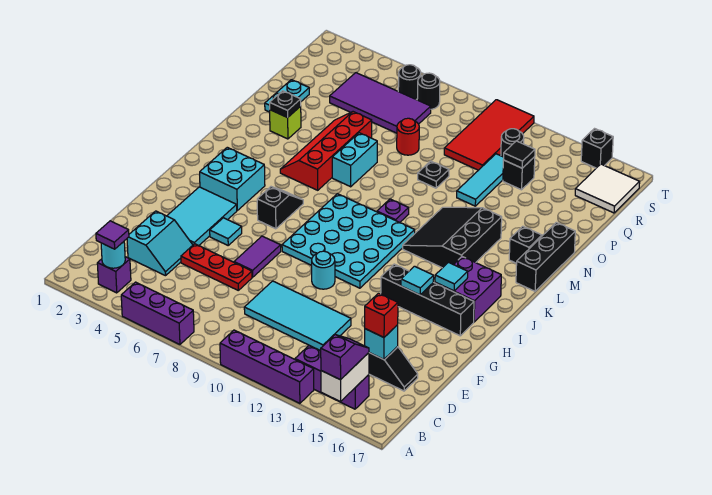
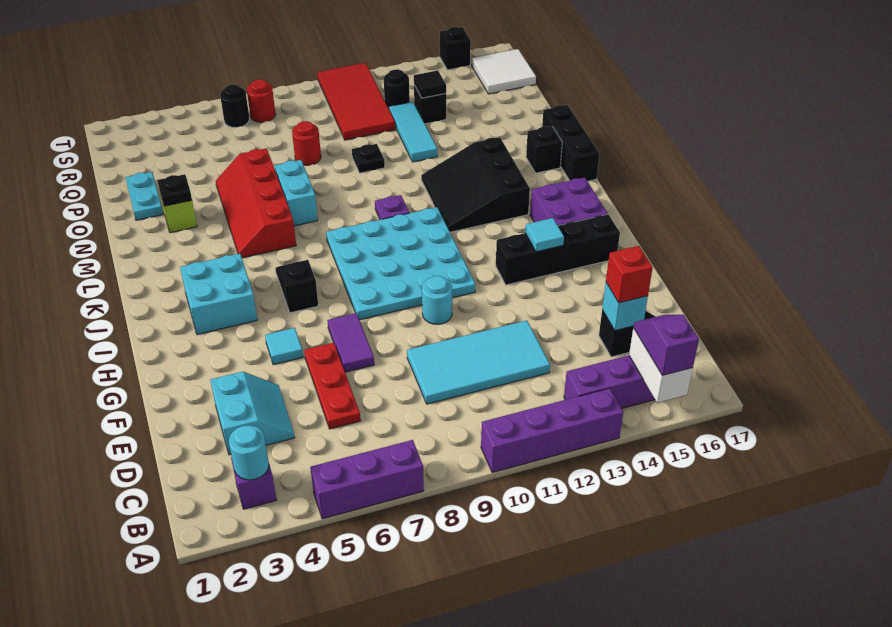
purple tile B3 level 3 -> none
red plate E5:E7 level 1 -> red plate D6:F6 level 1
cyan tile F3:H4 level 1 -> none
cyan tile I15 level 2 -> none
purple tile Q4:R7 level 1 -> none
black round brick S7 level 1 -> red round brick S7 level 1

